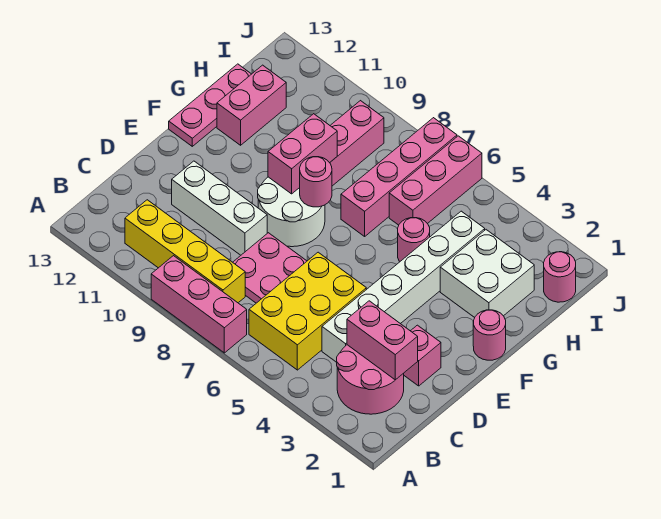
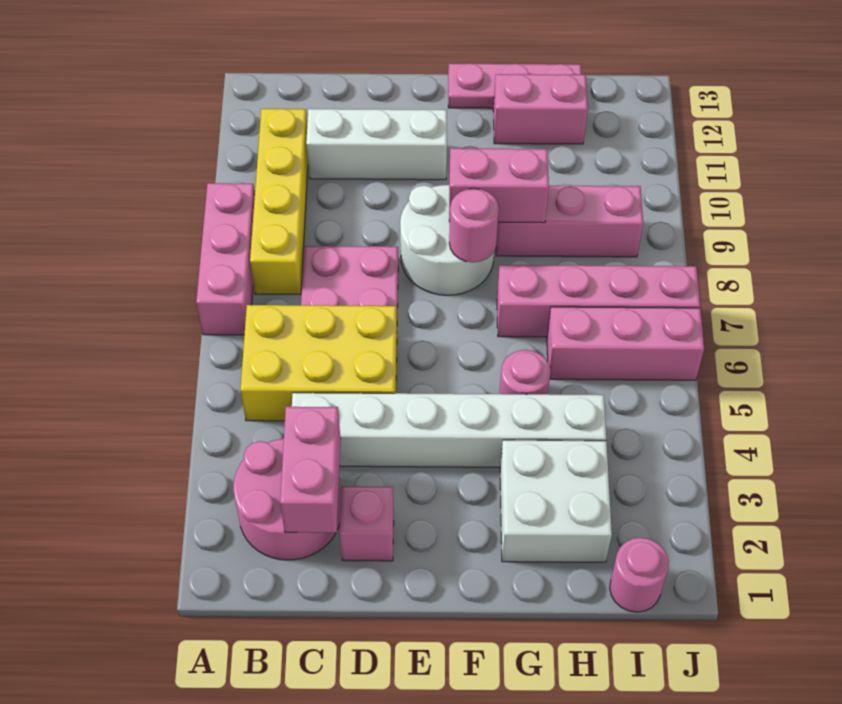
white brick D9:D11 level 1 -> white brick C11:E11 level 1
pink round brick F1 level 1 -> none

